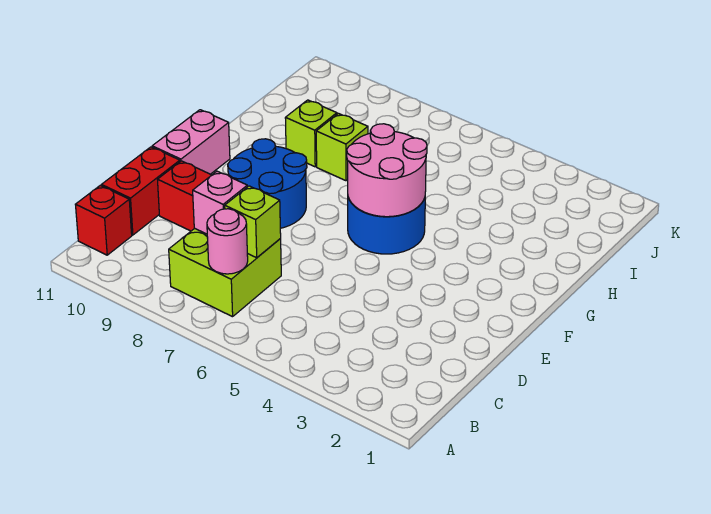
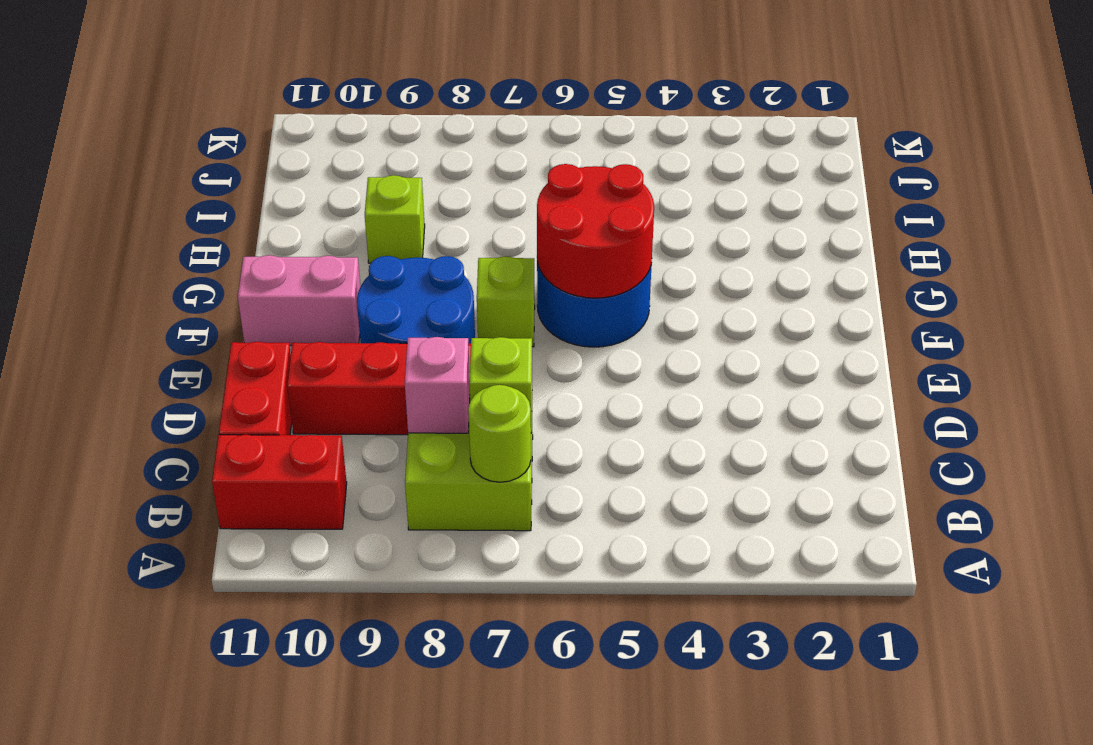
pink round brick B7 level 2 -> lime round brick B7 level 2
red brick B11 level 1 -> red brick B10:B11 level 1
pink brick E11:F11 level 1 -> pink brick F10:F11 level 1
pink round brick F5:G6 level 2 -> red round brick F5:G6 level 2
lime brick H8 level 1 -> lime brick F7 level 1

